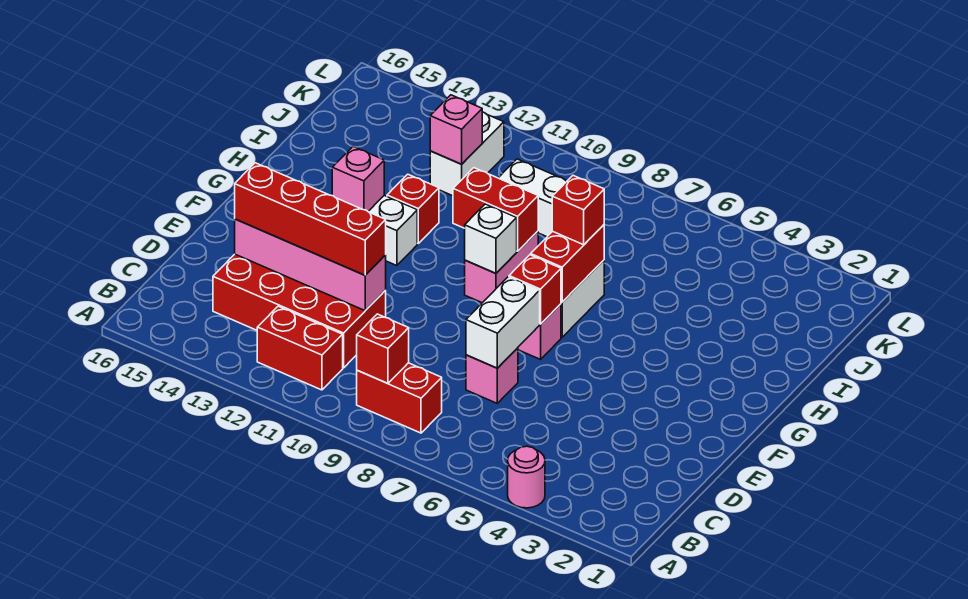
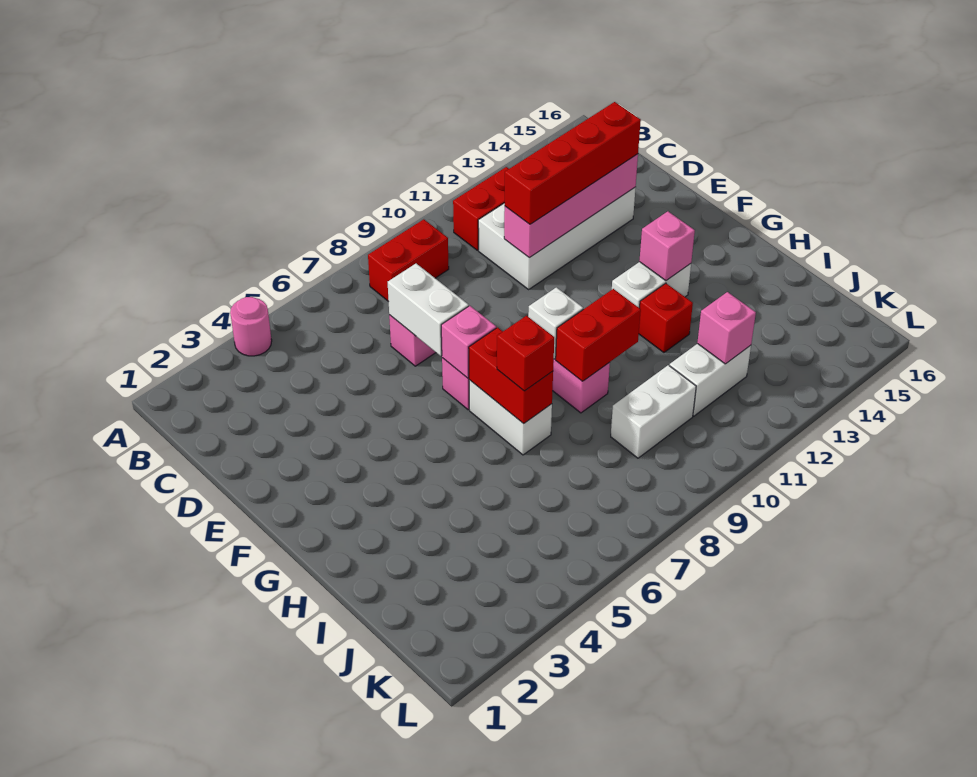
red brick B9 level 2 -> none
red brick C11:D14 level 1 -> white brick C11:D14 level 1
red brick F7 level 2 -> pink brick F7 level 2
white brick J12:K12 level 1 -> white brick J11:J12 level 1

